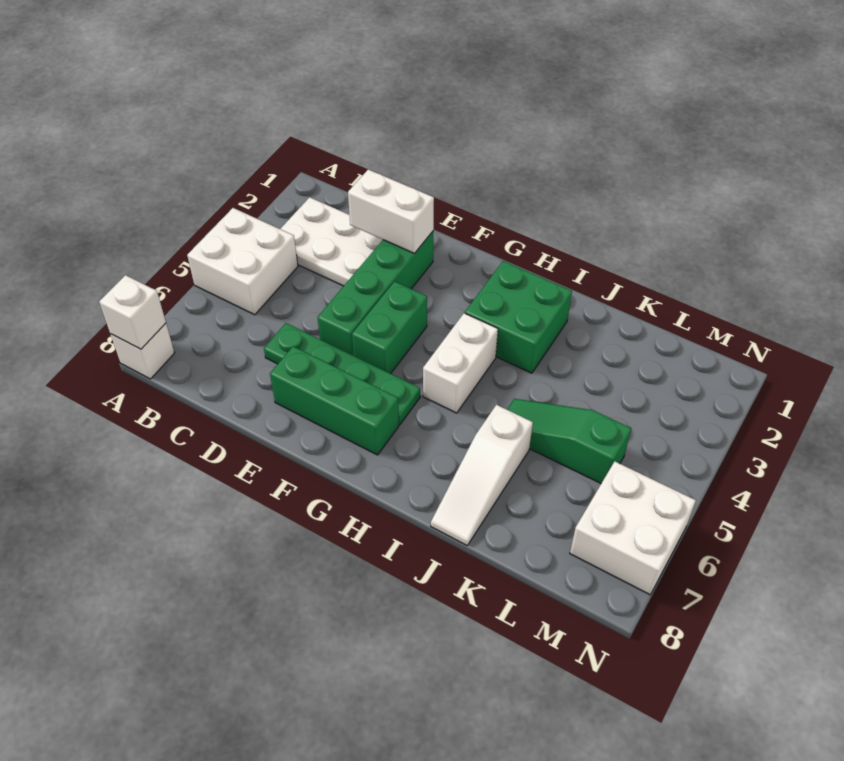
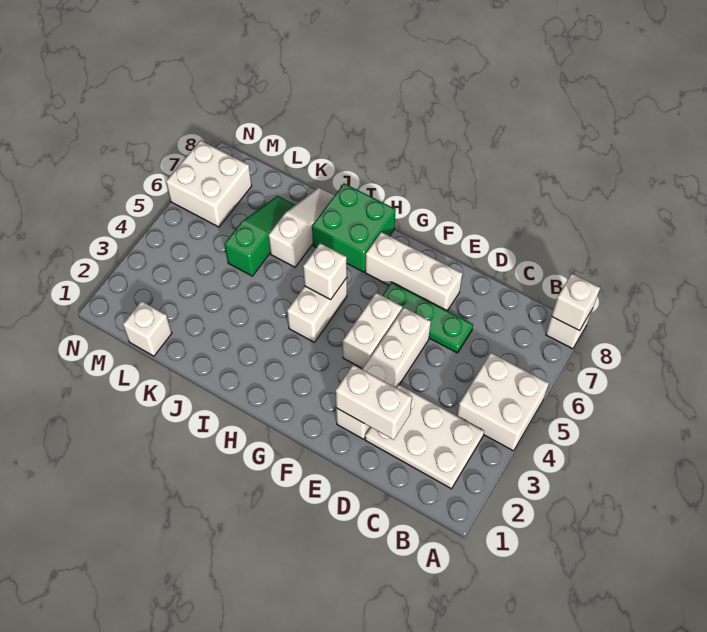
green plate D6:G6 level 1 -> green plate D6:F6 level 1
green brick E2:E5 level 1 -> white brick E2:E5 level 1
green brick E7:G7 level 1 -> white brick E7:G7 level 1
green brick F4:F5 level 1 -> white brick F4:F5 level 1
green brick H2:I3 level 1 -> green brick H7:I8 level 1
none -> white brick H5 level 2
green slope J5:L5 level 1 top L -> green slope K5:K7 level 1 top 5
none -> white brick L1 level 1

